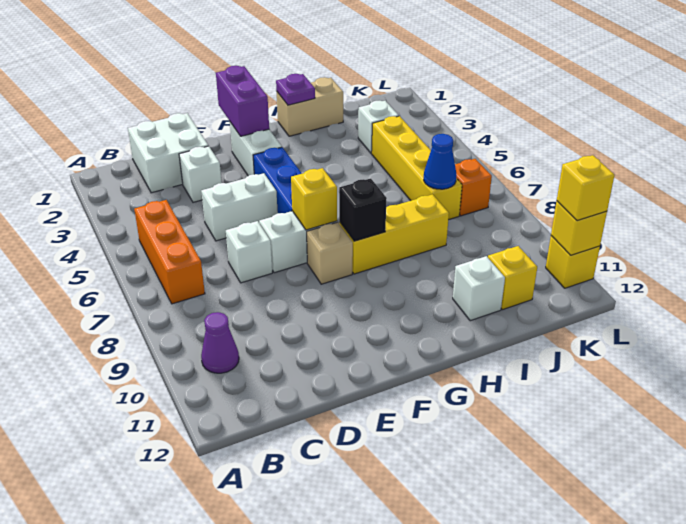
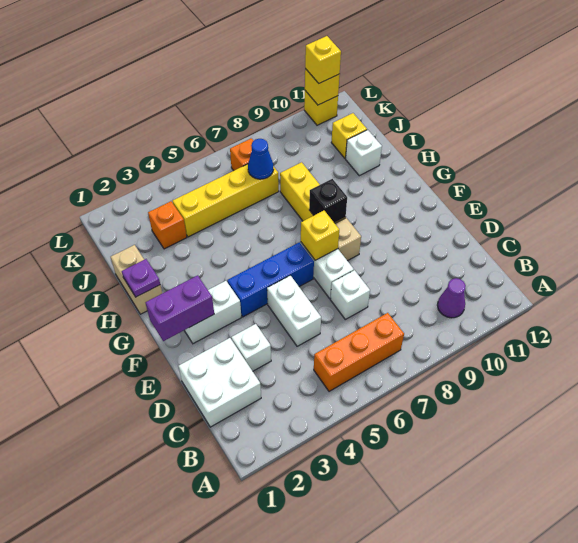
white brick J3 level 1 -> orange brick J3 level 1

